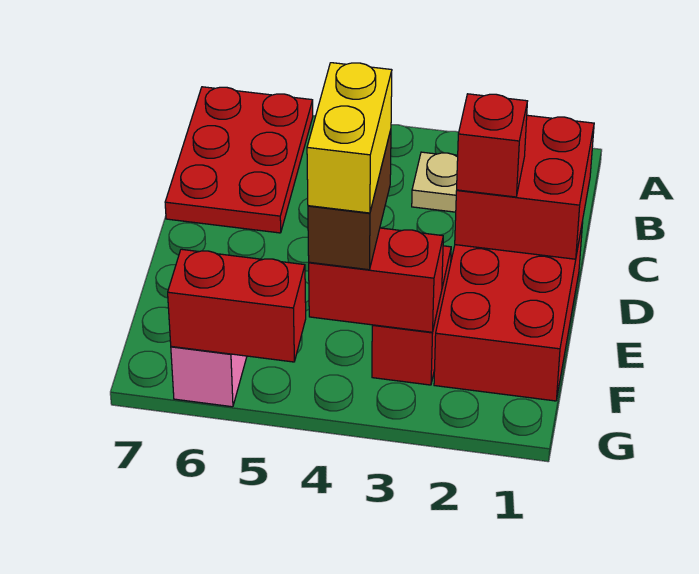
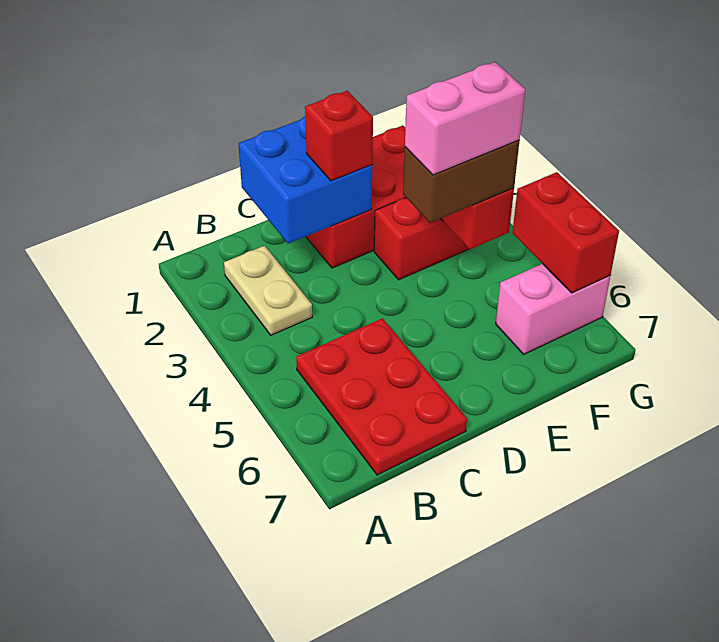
red plate A6:C7 level 1 -> red plate B5:C7 level 1
red brick C1:D2 level 2 -> blue brick C1:D2 level 2
yellow brick E4:F4 level 4 -> pink brick E4:F4 level 4

